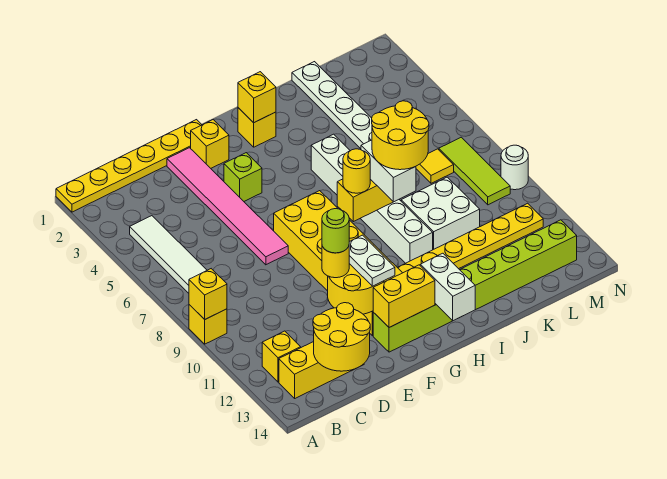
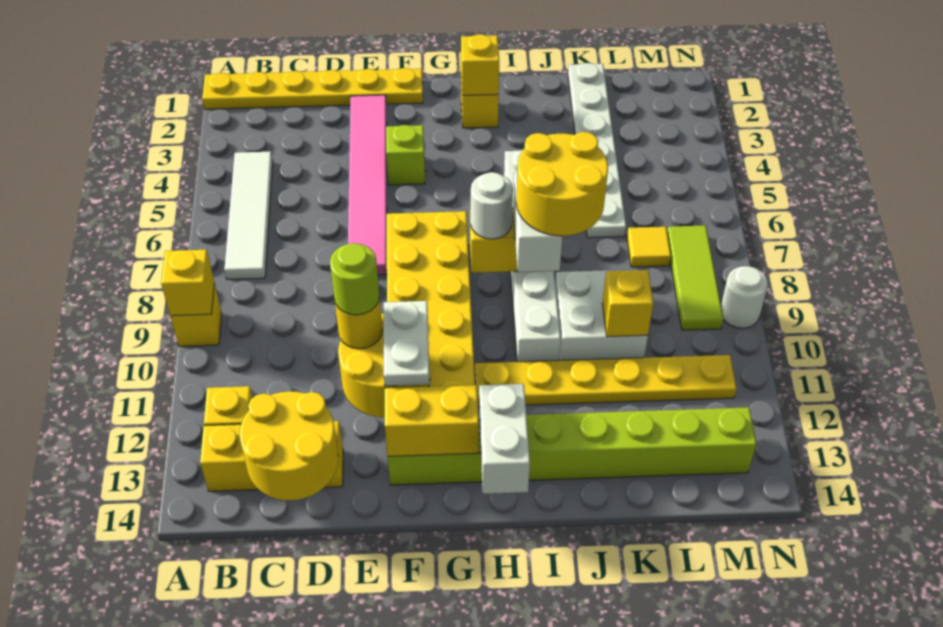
yellow brick F2 level 1 -> yellow brick K10 level 2
yellow round brick H8 level 3 -> white round brick H8 level 3

